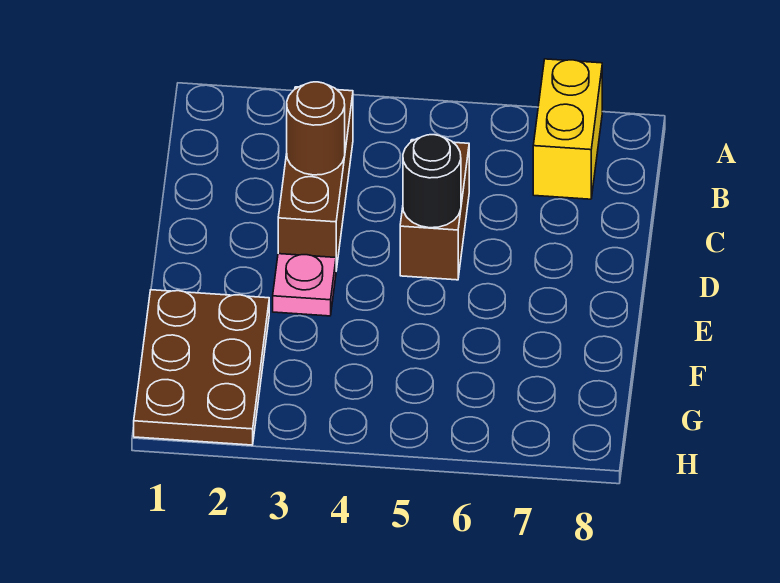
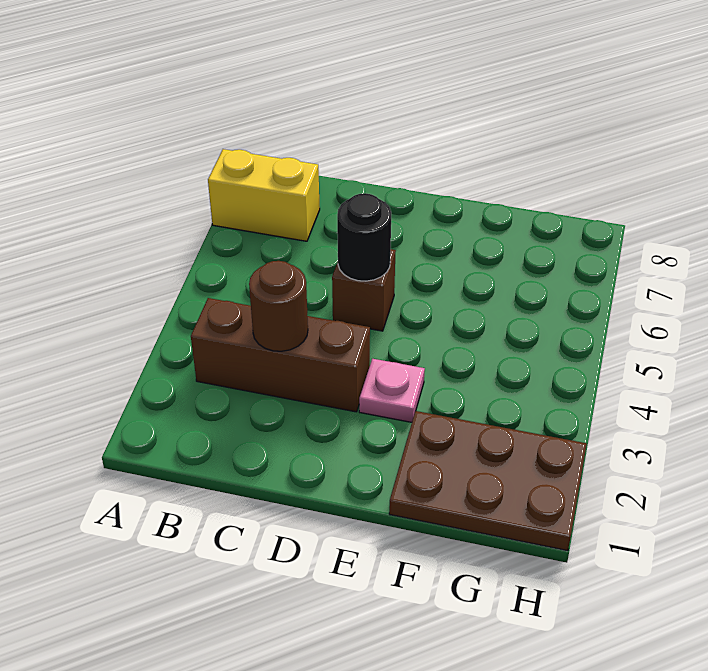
brown brick C5:D5 level 1 -> brown brick D5 level 1

